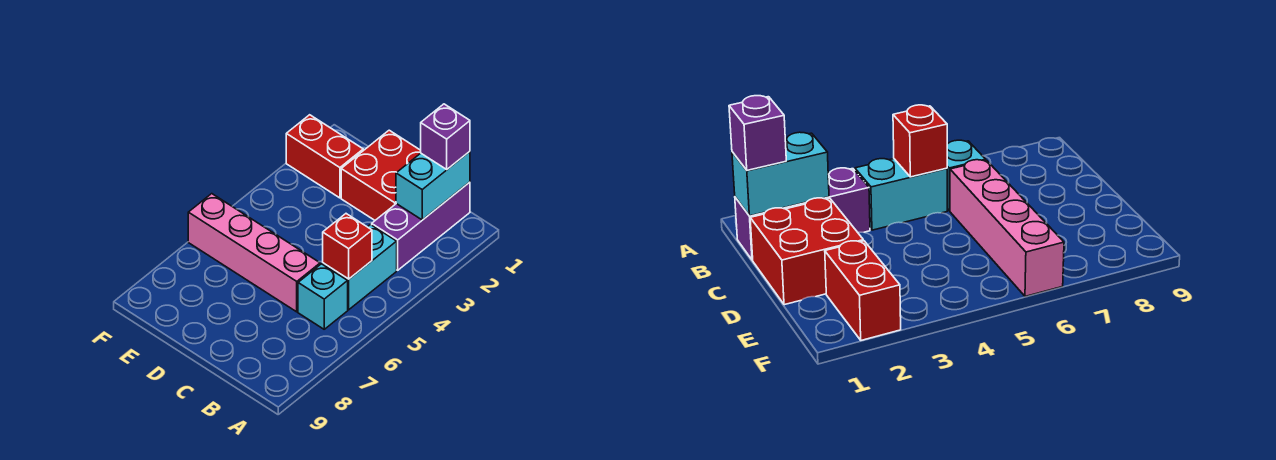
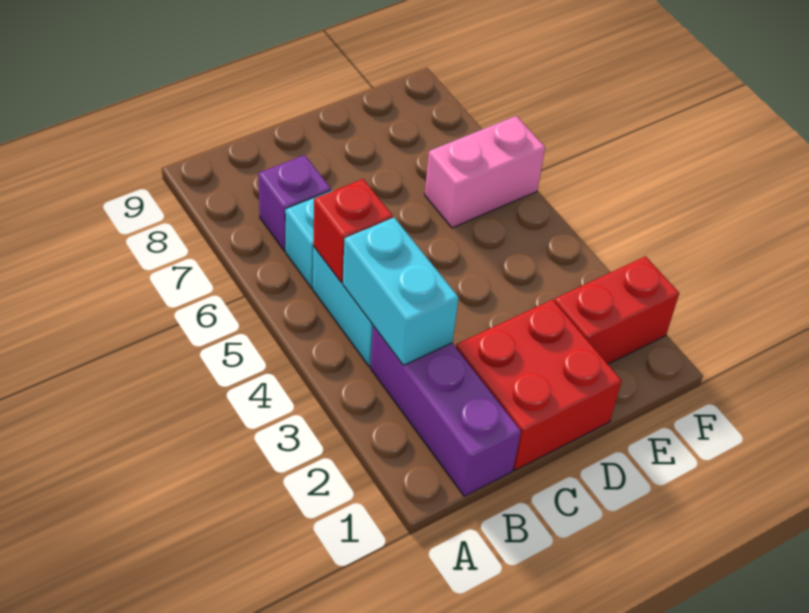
cyan brick B1:B2 level 2 -> cyan brick B3:B4 level 2
purple brick B1 level 3 -> purple brick B7 level 1
pink brick C6:F6 level 1 -> pink brick E6:F6 level 1

